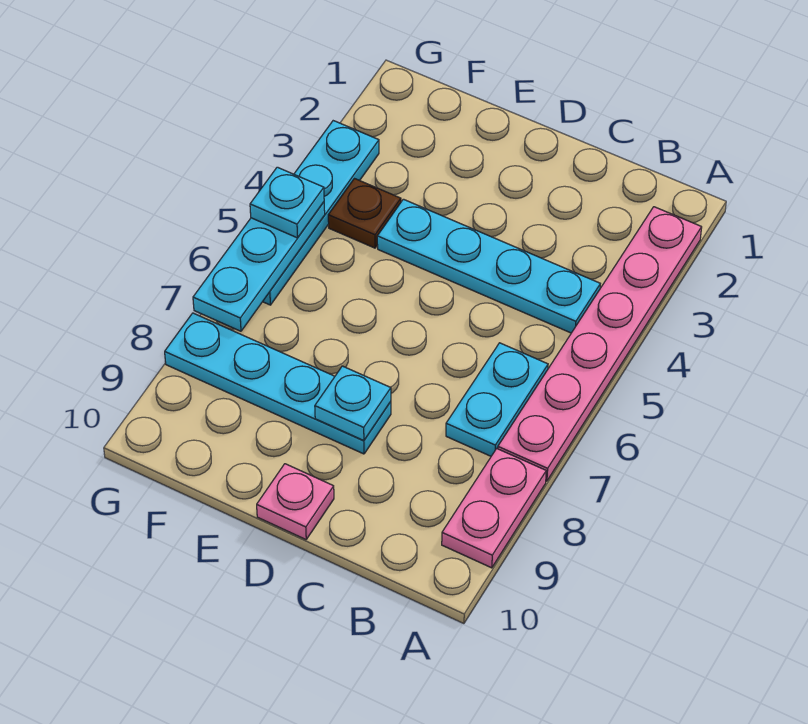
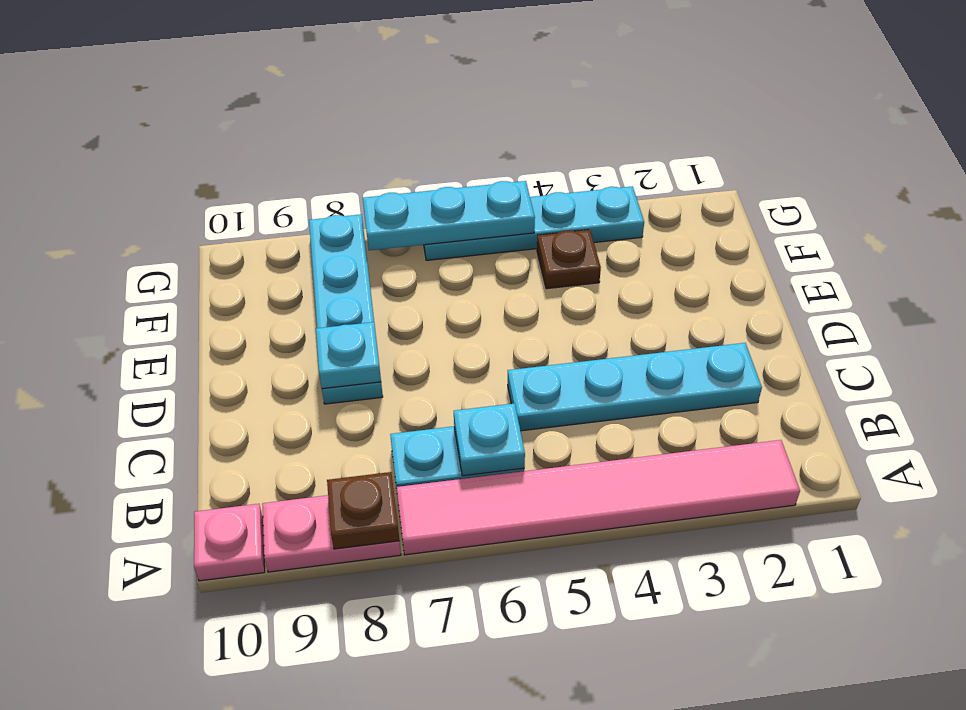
pink plate A2:A7 level 1 -> pink tile A2:A7 level 1
none -> brown plate A8 level 2
cyan plate B4:E4 level 1 -> cyan plate C2:C5 level 1
pink plate D10 level 1 -> pink plate A10 level 1
cyan plate G5 level 3 -> cyan plate B6 level 2

